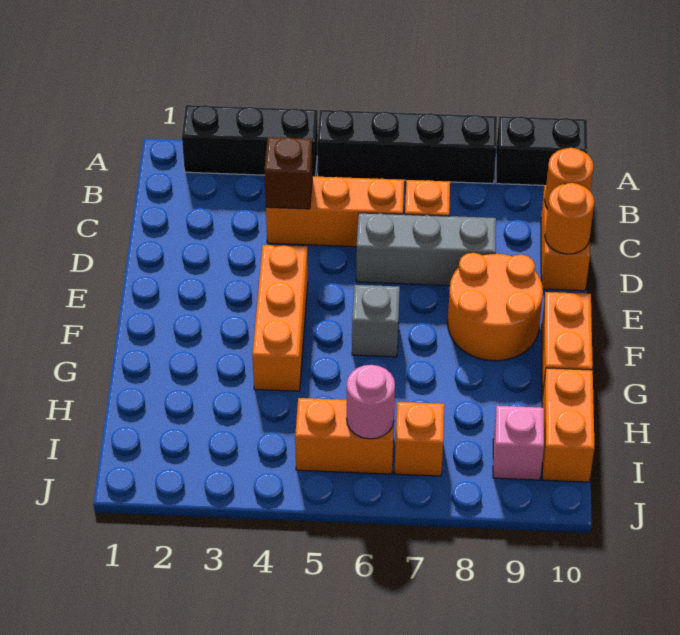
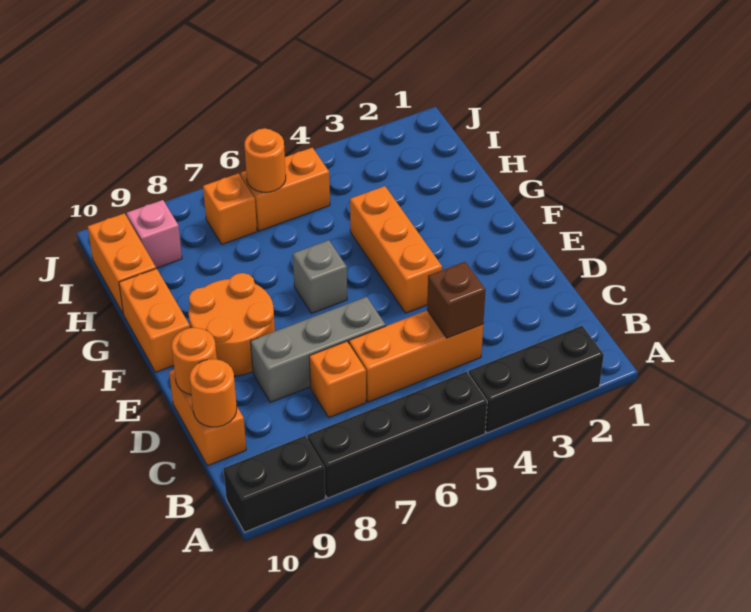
pink round brick I6 level 2 -> orange round brick I6 level 2

